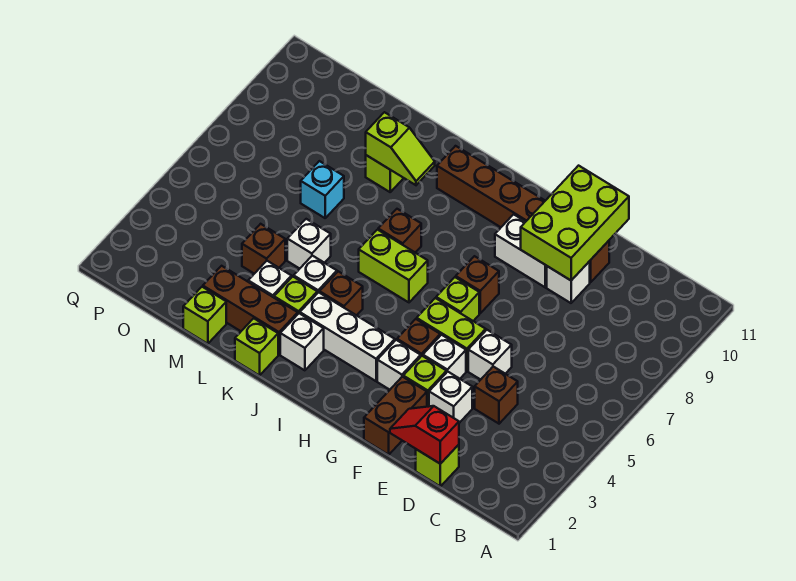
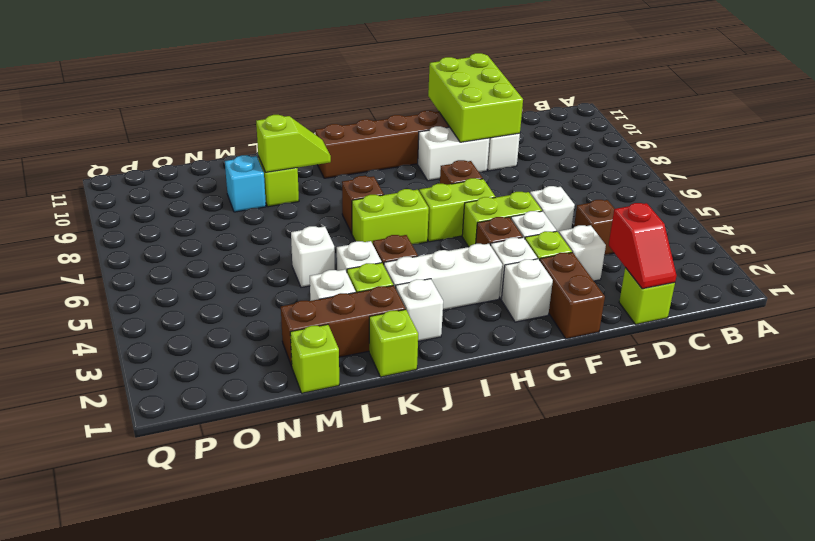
red slope D1:E1 level 2 top D -> red slope D1:D2 level 2 top 2
none -> white brick G2 level 1
lime brick G6 level 1 -> lime brick G6:H6 level 1
brown brick M4 level 1 -> none
cyan brick M7 level 1 -> cyan brick M9 level 1

